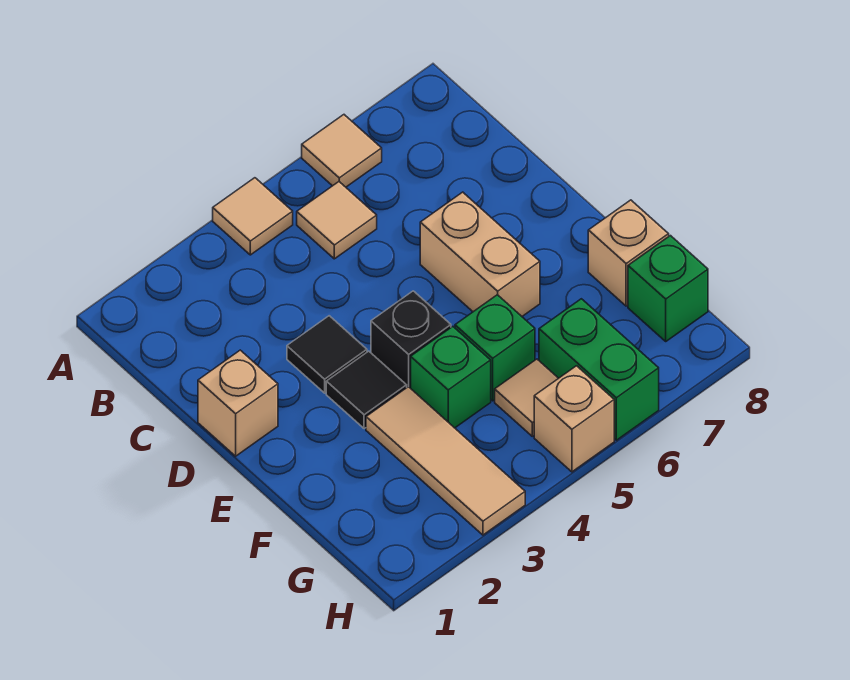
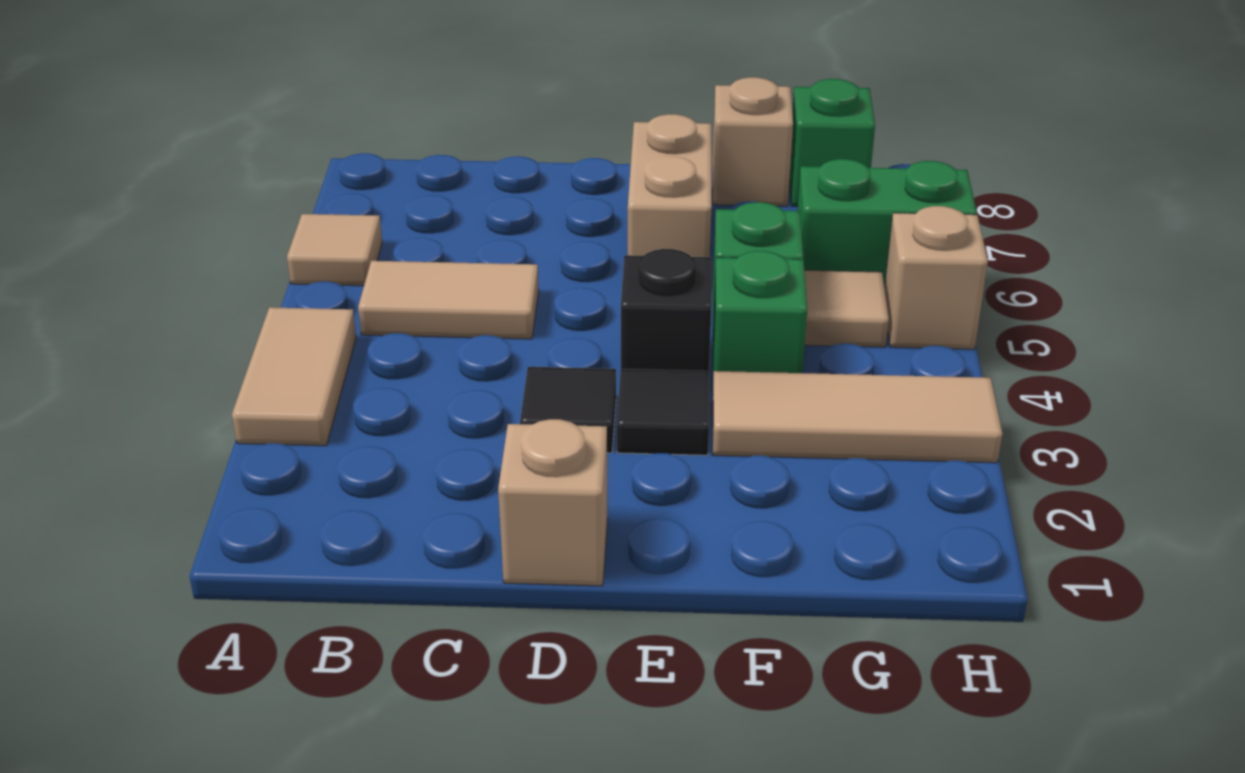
tan tile A4 level 1 -> tan tile A3:A4 level 1
tan tile B5 level 1 -> tan tile B5:C5 level 1
tan brick D6:E6 level 1 -> tan brick E6:E7 level 1

